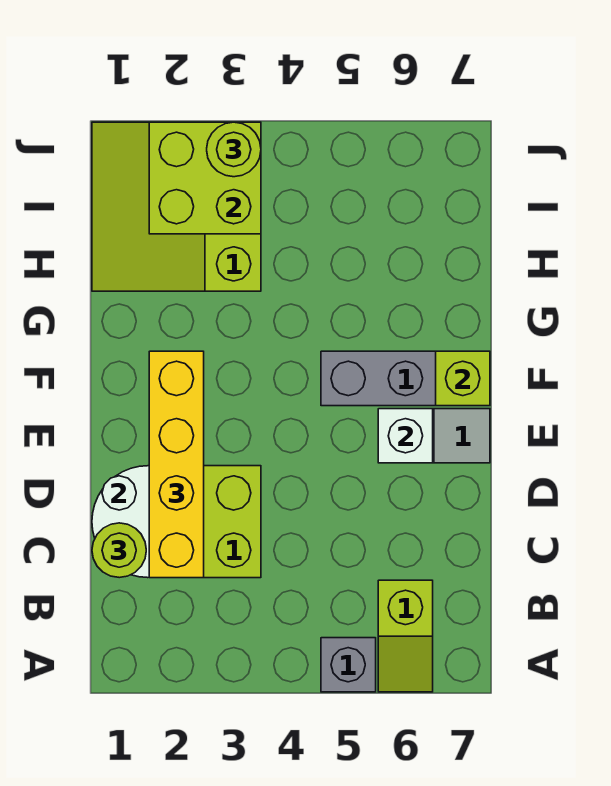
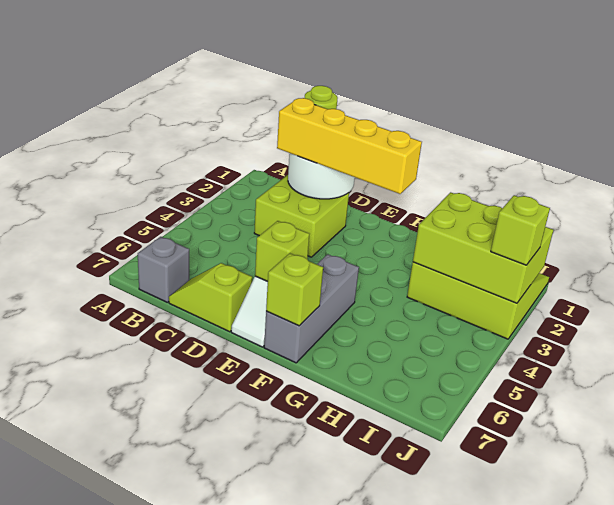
grey brick A5 level 1 -> grey brick B7 level 1
lime slope A6:B6 level 1 top B -> lime slope C7:D7 level 1 top D
white brick E6 level 2 -> lime brick E6 level 2
lime brick I2:J3 level 2 -> lime brick H2:J3 level 2
lime round brick J3 level 3 -> lime brick J3 level 3

